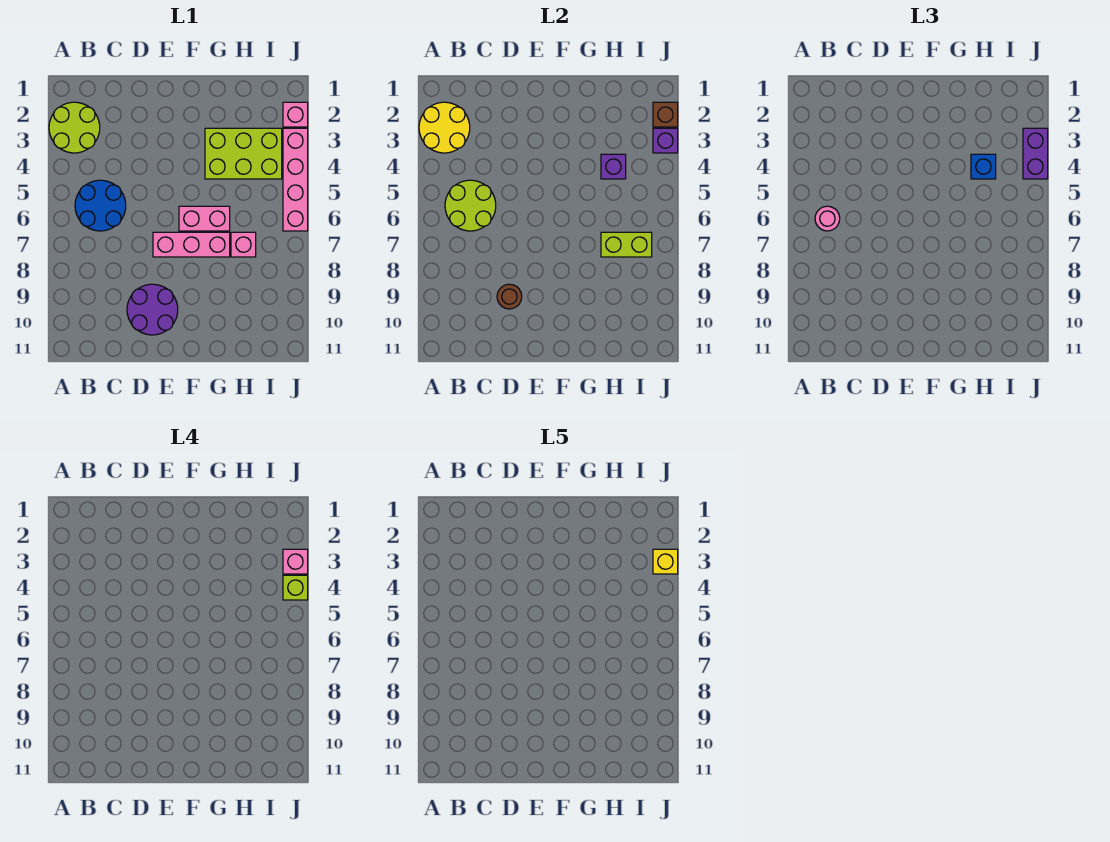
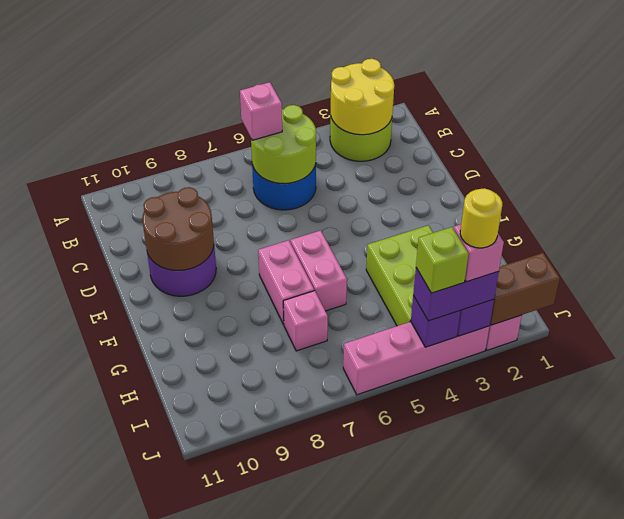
pink round brick B6 level 3 -> pink brick B6 level 3
brown round brick D9 level 2 -> brown round brick D9:E10 level 2
pink brick E7:G7 level 1 -> pink brick F7:G7 level 1
purple brick H4 level 2 -> purple brick J4 level 2
blue brick H4 level 3 -> none
lime brick H7:I7 level 2 -> none
brown brick J2 level 2 -> brown brick J1:J2 level 2
yellow brick J3 level 5 -> yellow round brick J3 level 5

